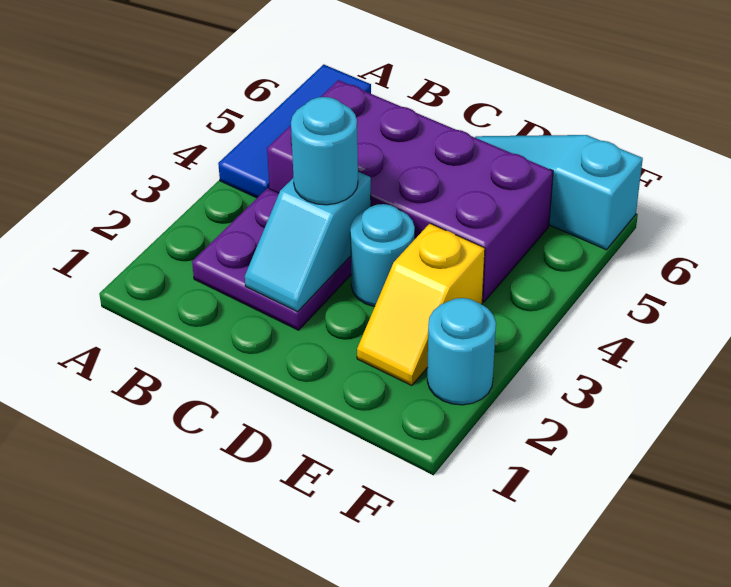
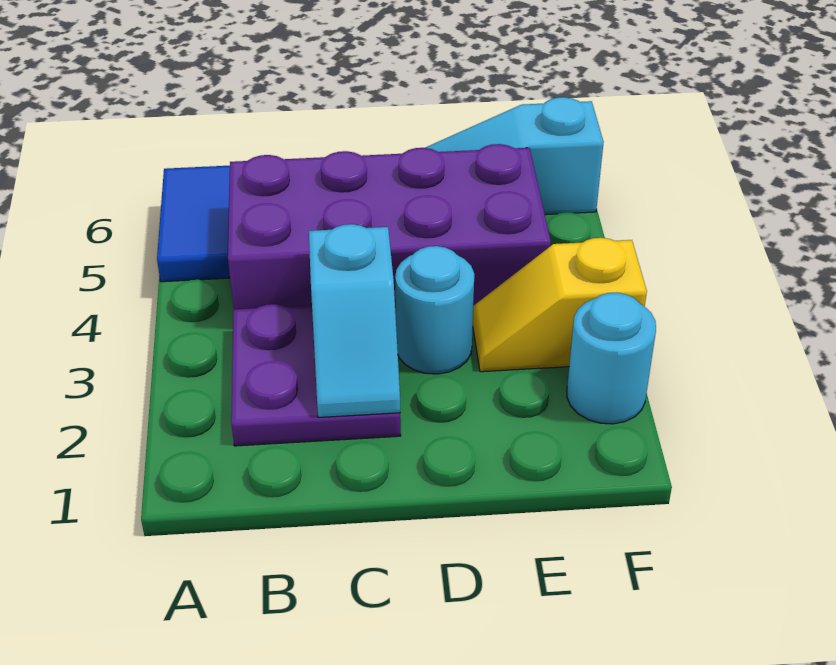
blue tile A4:A6 level 1 -> blue tile A5:A6 level 1
cyan round brick C3 level 3 -> none
yellow slope E2:E3 level 1 top 3 -> yellow slope E3:F3 level 1 top F

